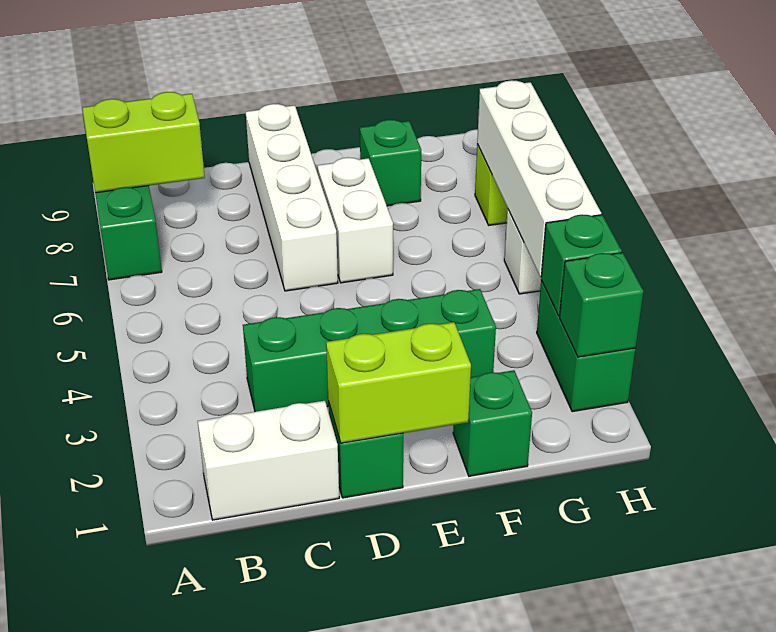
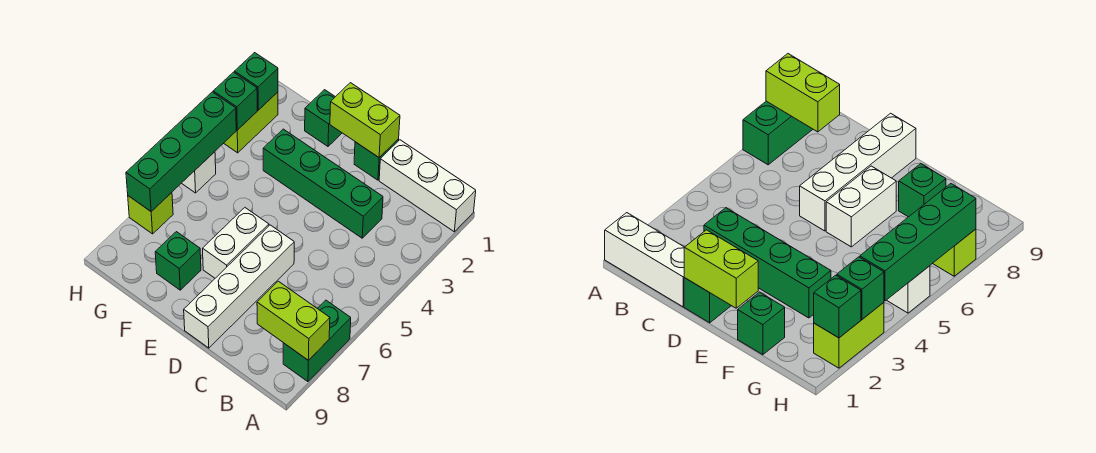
white brick B1:C1 level 1 -> white brick A1:C1 level 1
green brick H2:H3 level 1 -> lime brick H2:H3 level 1
white brick H4:H7 level 2 -> green brick H4:H7 level 2

